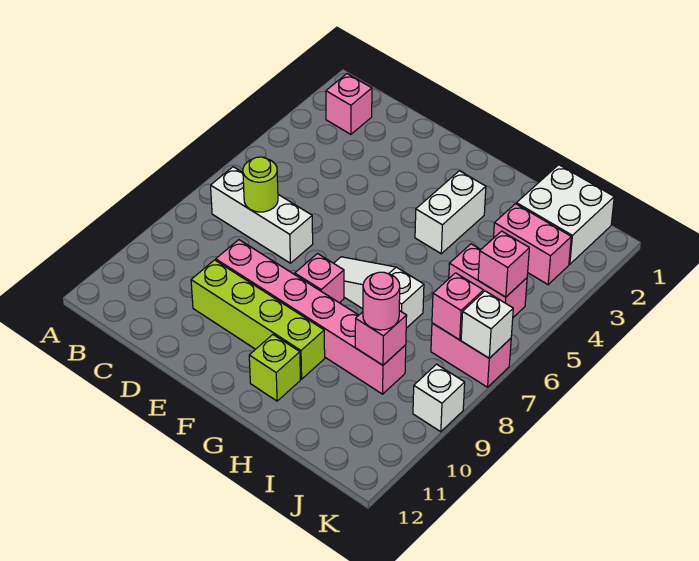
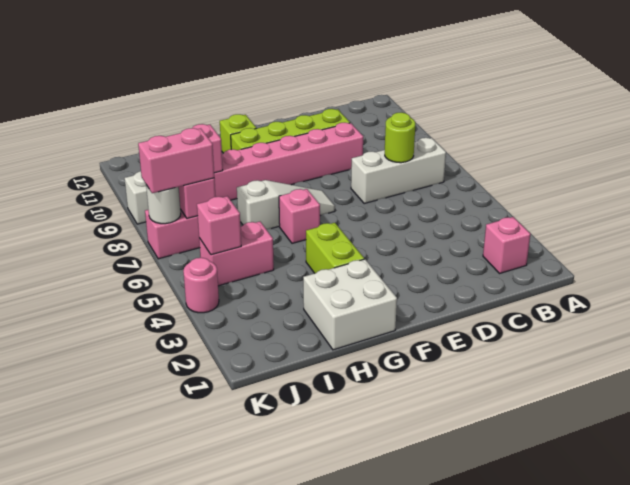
pink brick F8 level 1 -> pink brick G6 level 1
white brick G3:G4 level 1 -> lime brick G3:G4 level 1
white brick I1:J2 level 1 -> white brick G1:H2 level 1
pink brick I3:J3 level 1 -> pink brick J7:K7 level 3
pink round brick I9 level 3 -> pink round brick K4 level 1
white brick K7 level 2 -> white round brick K7 level 2

